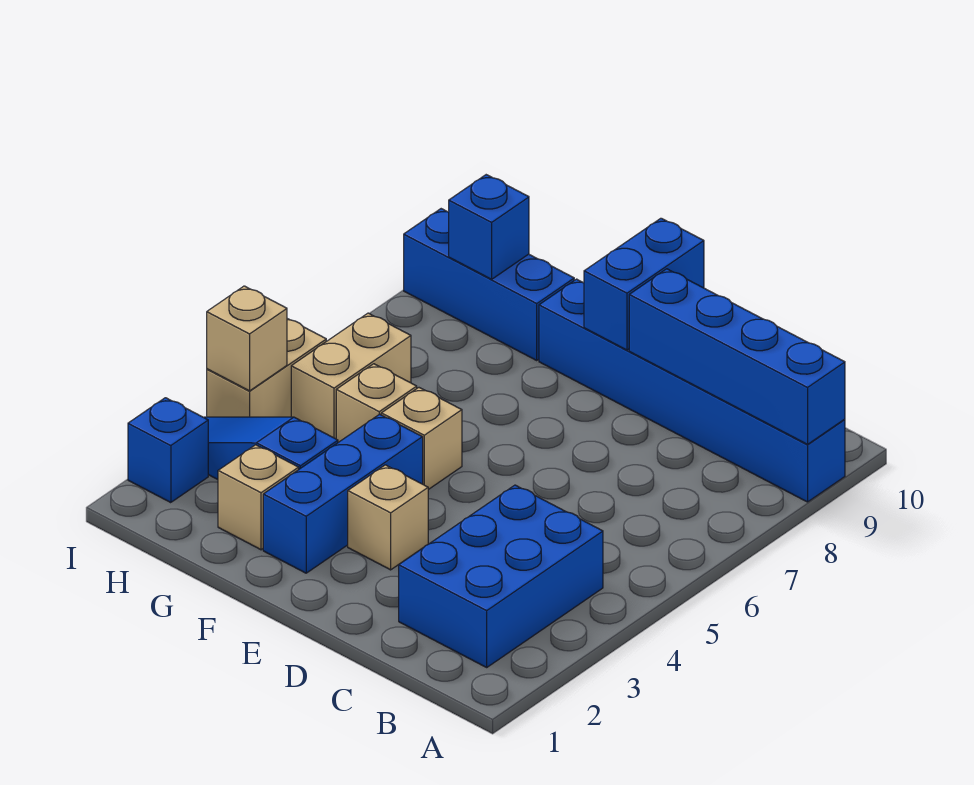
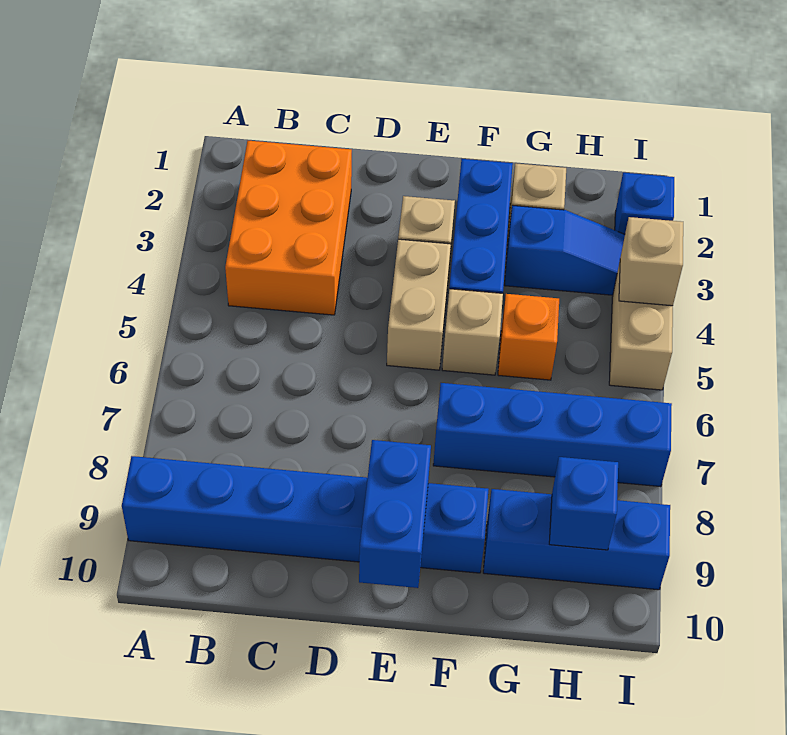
blue brick A9:D9 level 2 -> blue brick F7:I7 level 1
blue brick B2:C4 level 1 -> orange brick B2:C4 level 1
tan brick G5 level 1 -> orange brick G5 level 1
tan brick H5:H6 level 1 -> tan brick E4:E5 level 1

